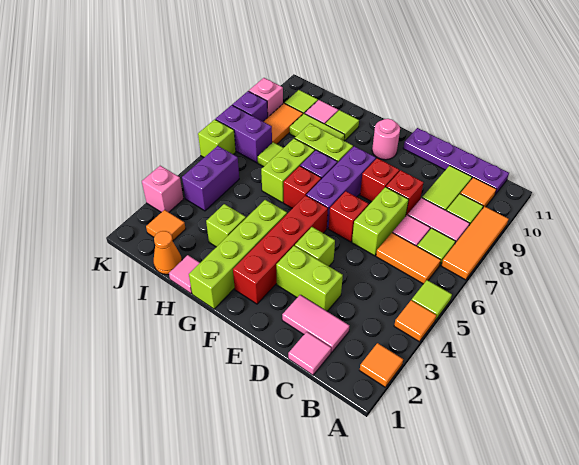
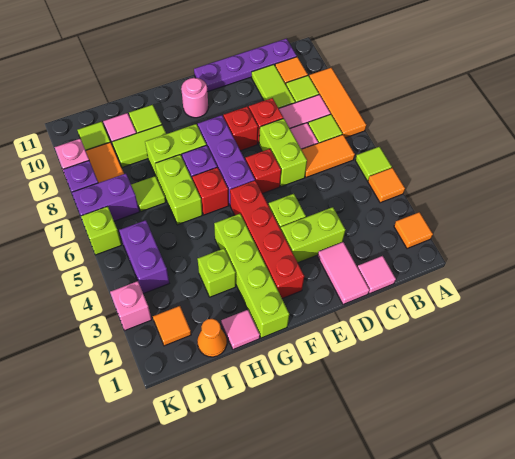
pink tile C2:D2 level 1 -> pink tile D1:D2 level 1

